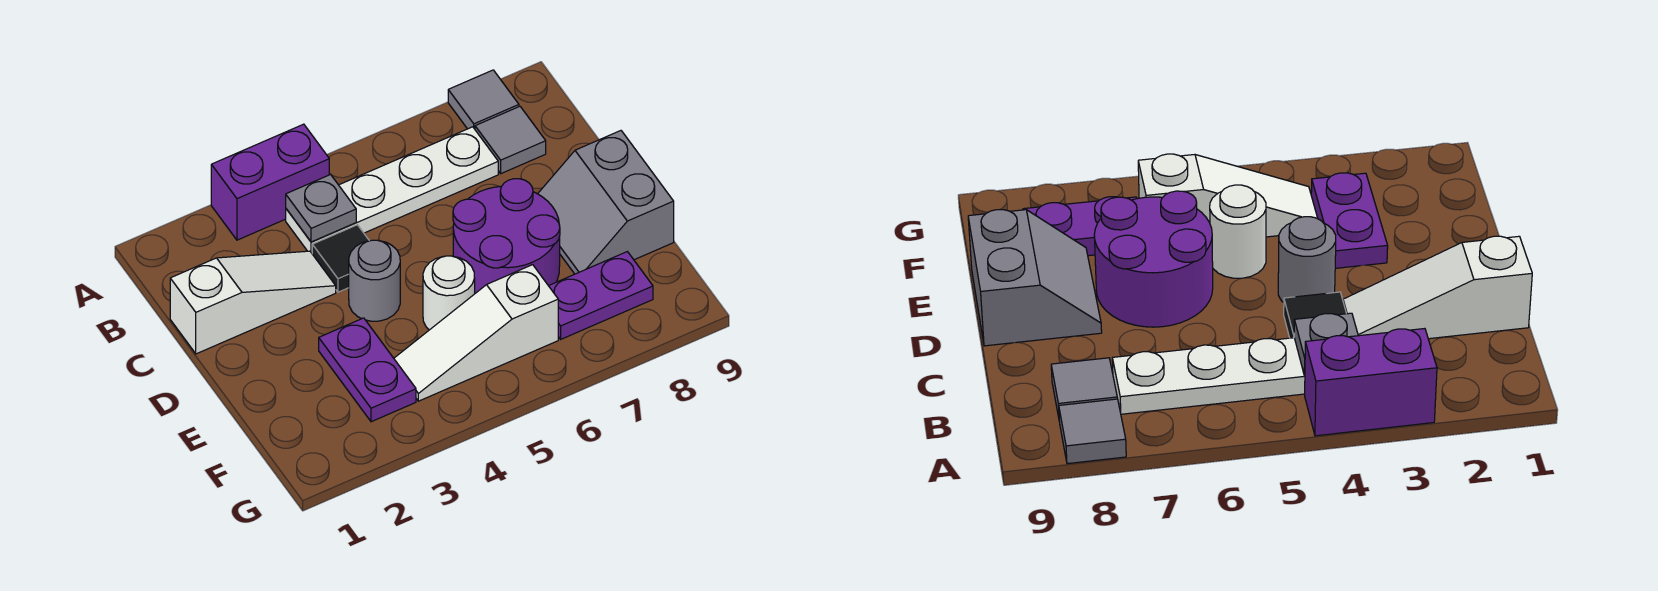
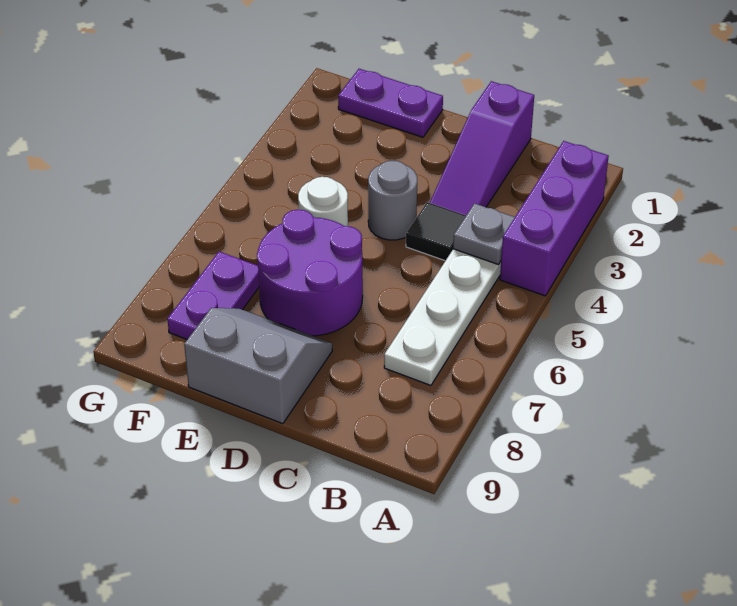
purple brick A3:A4 level 1 -> purple brick A2:A4 level 1
grey tile A8 level 1 -> none
grey tile B8 level 1 -> none
white slope C1:C3 level 1 top 1 -> purple slope C1:C3 level 1 top 1
purple plate E3:F3 level 1 -> purple plate E1:F1 level 1
white slope F4:F6 level 1 top 6 -> none

